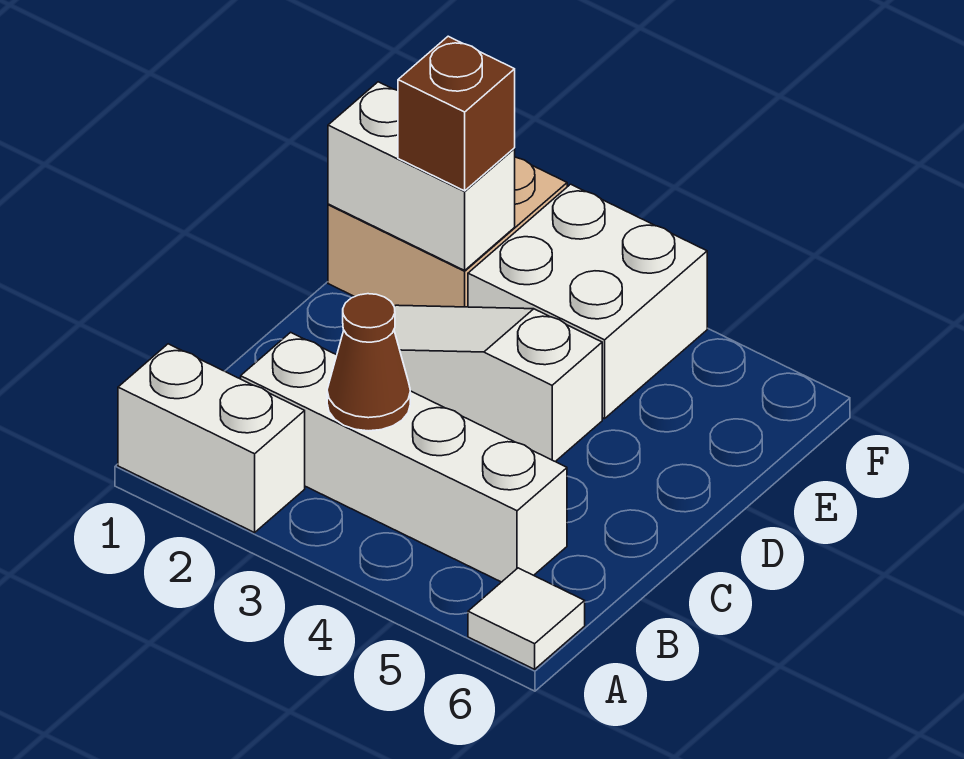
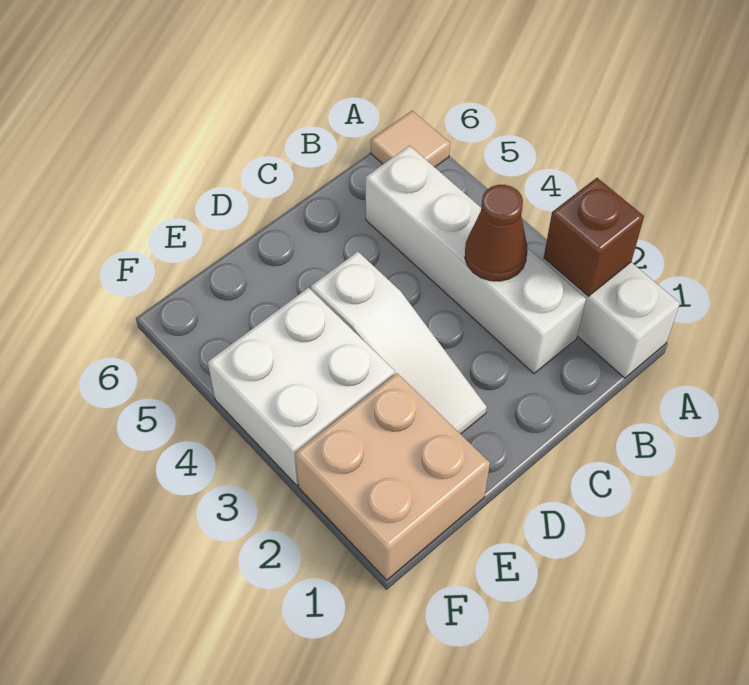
white tile A6 level 1 -> tan tile A6 level 1
white brick E1:E2 level 2 -> none
brown brick E2 level 3 -> brown brick A2 level 2

